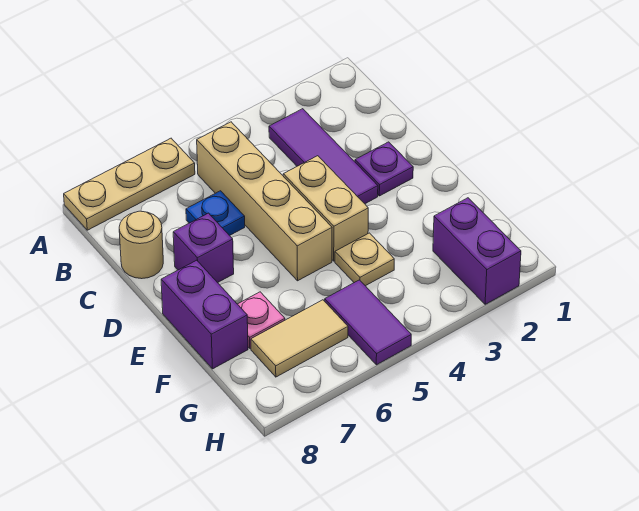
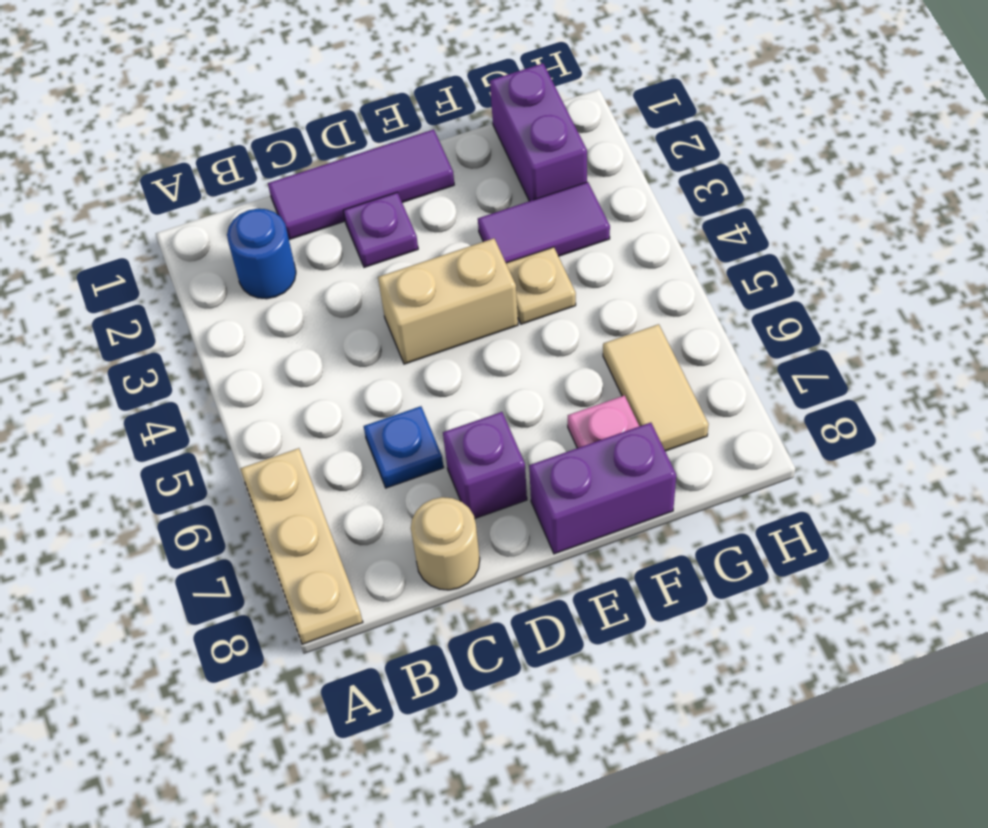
none -> blue round brick B2 level 1
purple tile B3:D3 level 1 -> purple tile C1:E1 level 1
tan brick B5:E5 level 1 -> none
purple brick G2:H2 level 1 -> purple brick G1:G2 level 1
purple tile G5:H5 level 1 -> purple tile F3:G3 level 1

